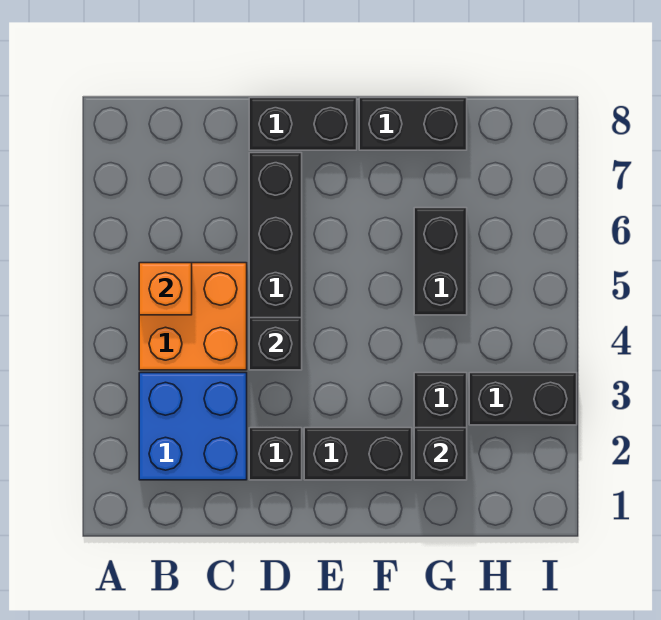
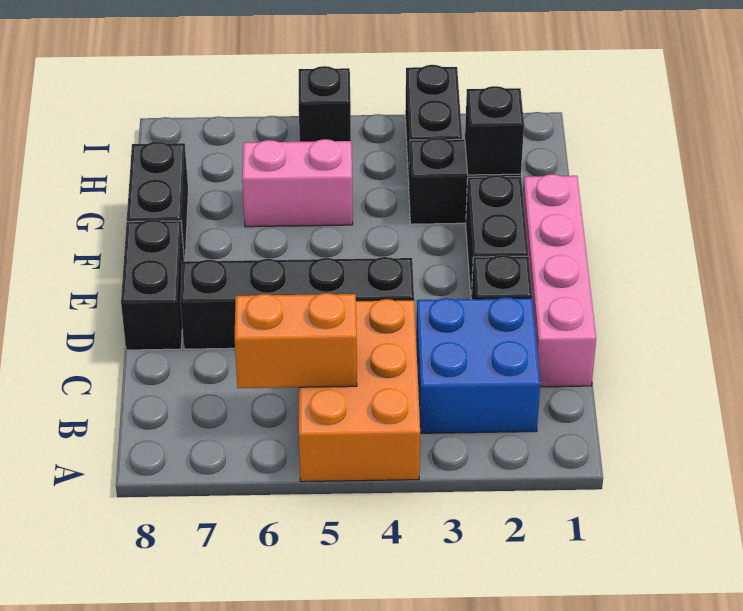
orange brick B4:C5 level 1 -> orange brick A4:C5 level 1
orange brick B5 level 2 -> orange brick B5:B6 level 2
none -> pink brick C1:F1 level 1
black brick D4 level 2 -> black brick I5 level 1
black brick G5:G6 level 1 -> pink brick G5:G6 level 1

